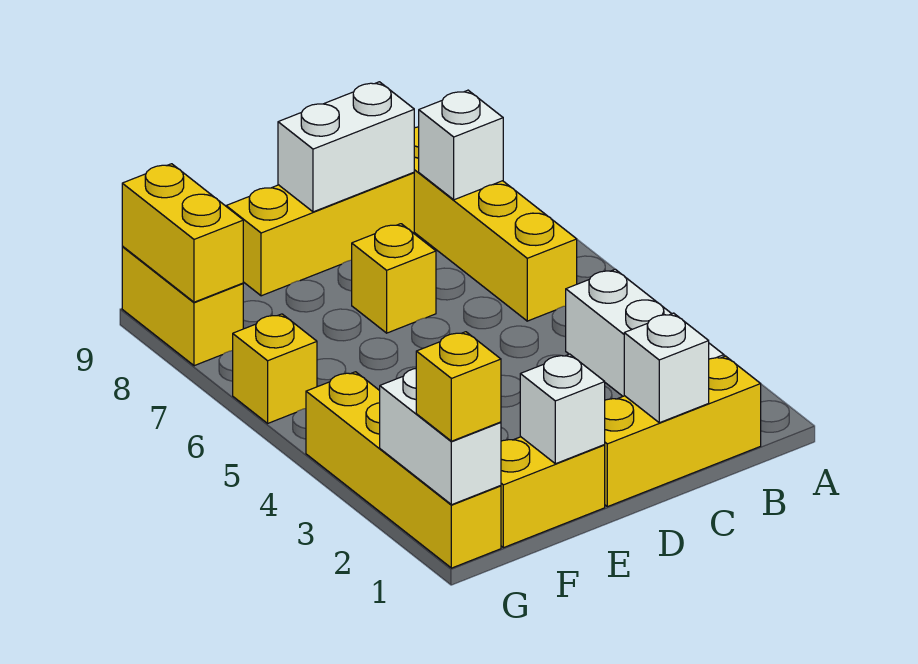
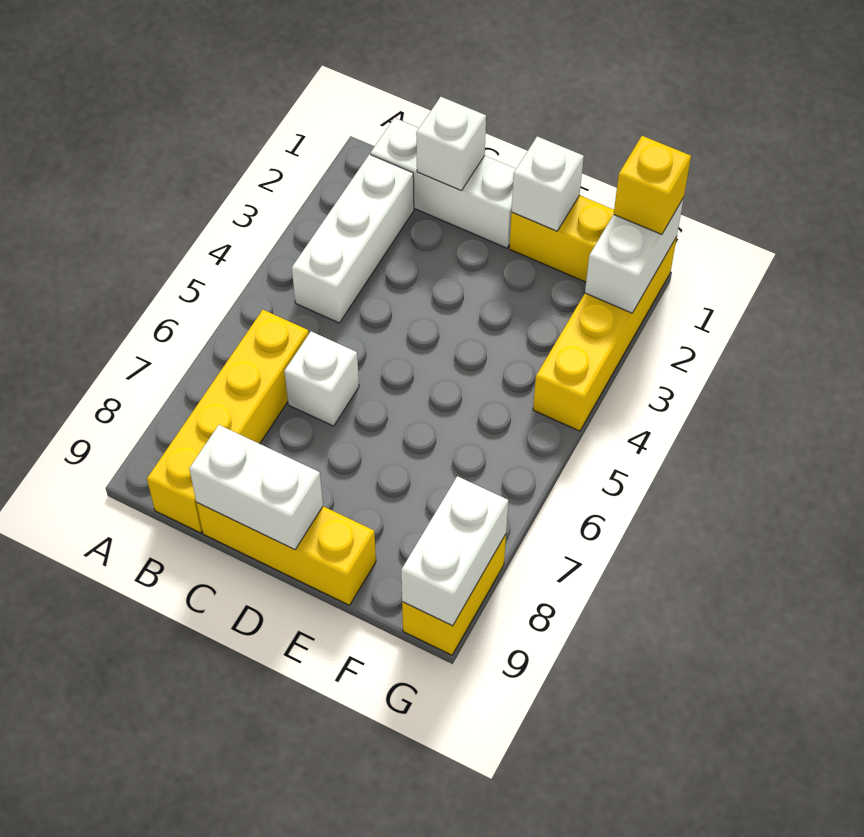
yellow brick B1:D1 level 1 -> white brick B1:D1 level 1
white brick B8 level 2 -> white brick C6 level 1
yellow brick D7 level 1 -> none
yellow brick G6 level 1 -> none
yellow brick G8:G9 level 2 -> white brick G8:G9 level 2

